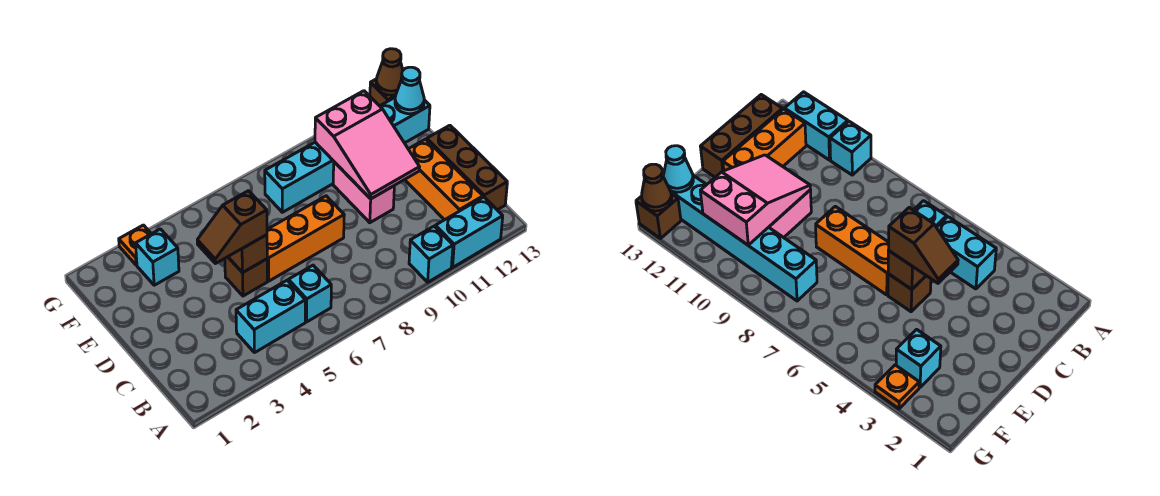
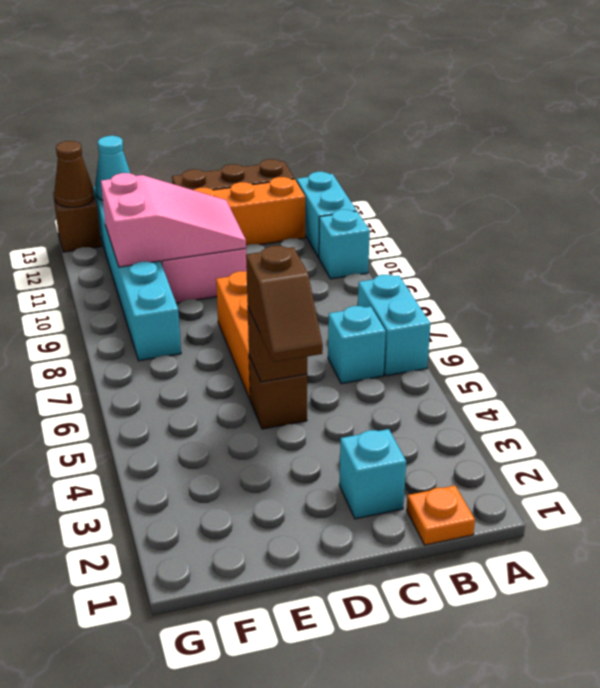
cyan brick B4:B5 level 1 -> cyan brick A6:A7 level 1
cyan brick F3 level 1 -> cyan brick C2 level 1
orange plate G3 level 1 -> orange plate B1 level 1

